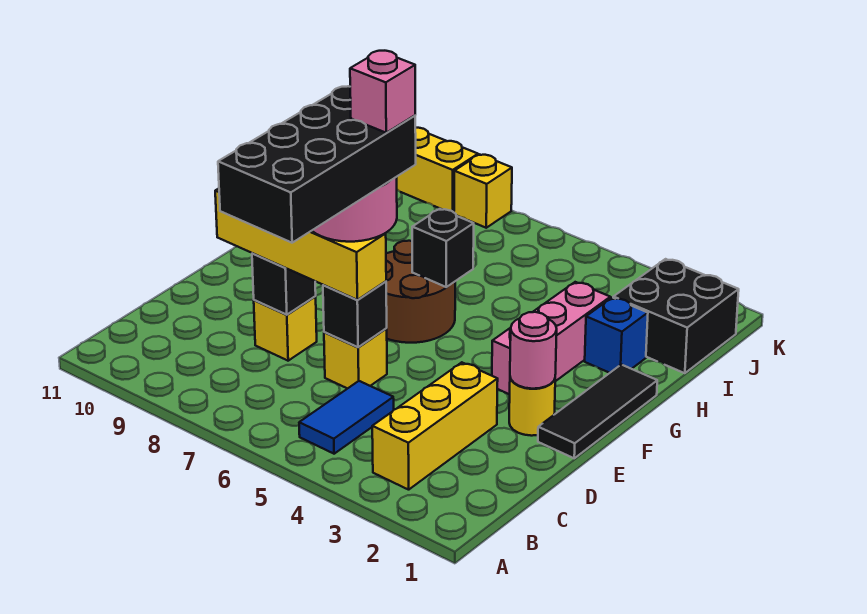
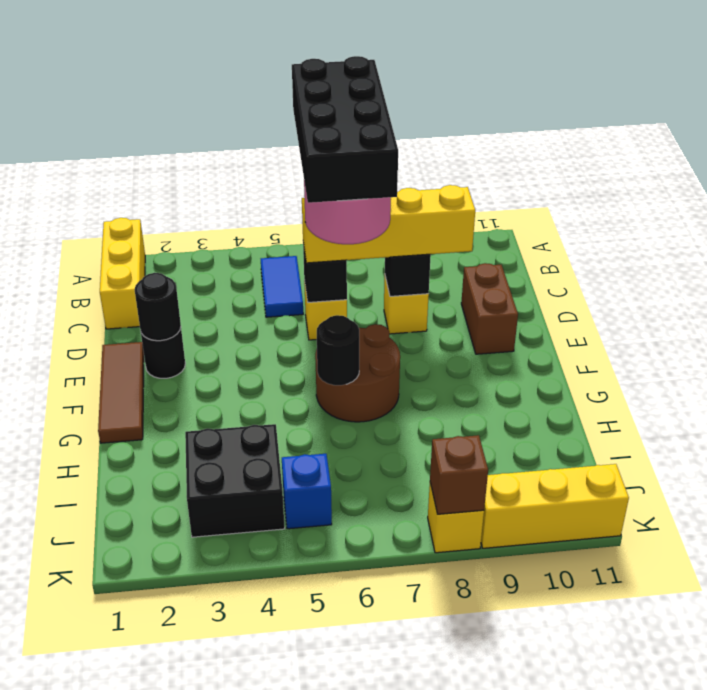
yellow brick B3:D3 level 1 -> yellow brick A1:C1 level 1
none -> brown brick D10:E10 level 1
black tile E1:G1 level 1 -> brown tile E1:G1 level 1
yellow round brick E2 level 1 -> black round brick E2 level 1
pink round brick E2 level 2 -> black round brick E2 level 2
pink brick E6 level 6 -> none
pink brick F3:H3 level 1 -> none
black brick G6 level 2 -> black round brick G6 level 2
blue brick H2 level 1 -> blue brick J5 level 1
black brick I1:J2 level 1 -> black brick I3:J4 level 1
none -> brown brick K8 level 2

